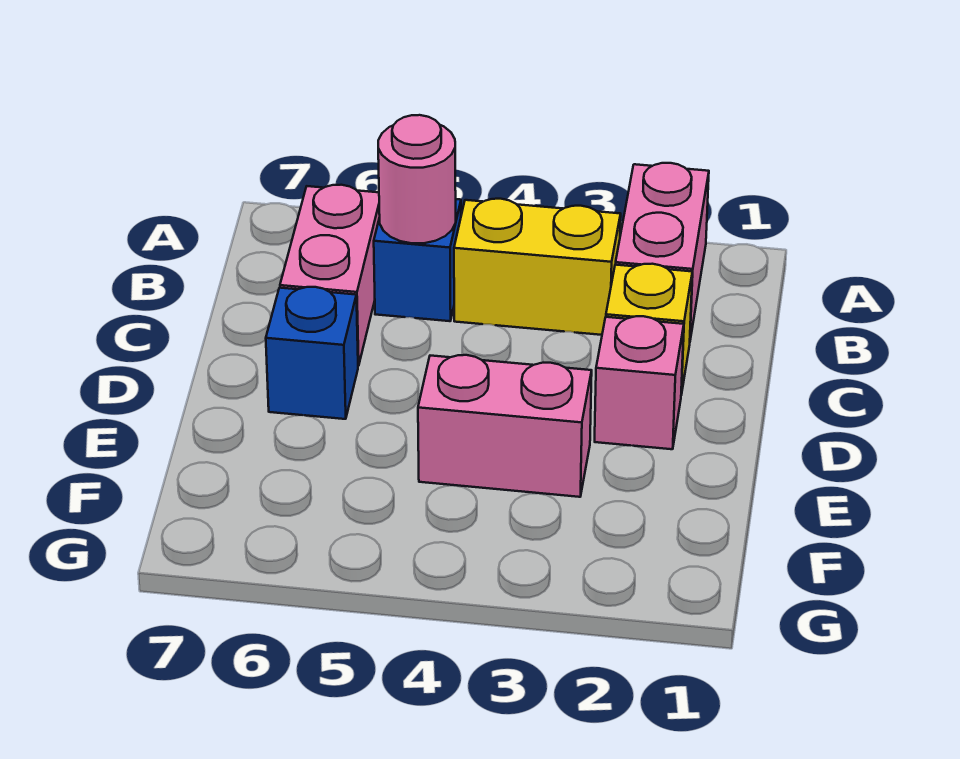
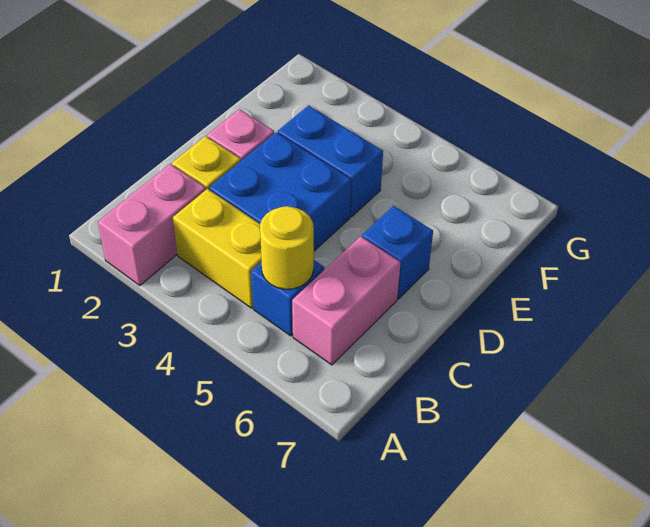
pink round brick B5 level 2 -> yellow round brick B5 level 2
none -> blue brick C3:D4 level 1
pink brick E3:E4 level 1 -> blue brick E3:E4 level 1

